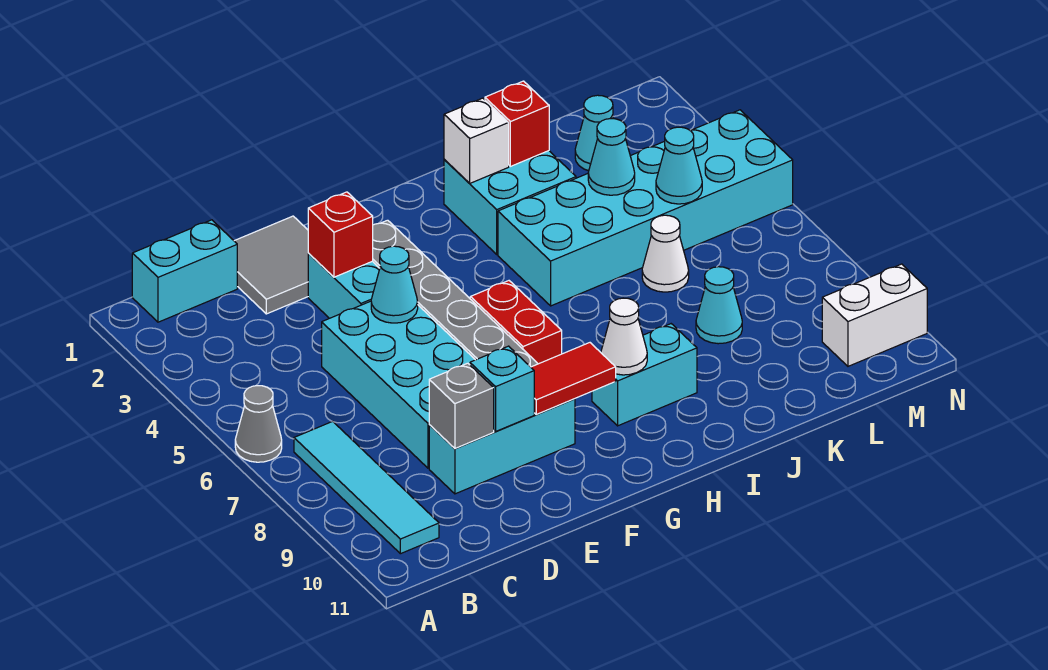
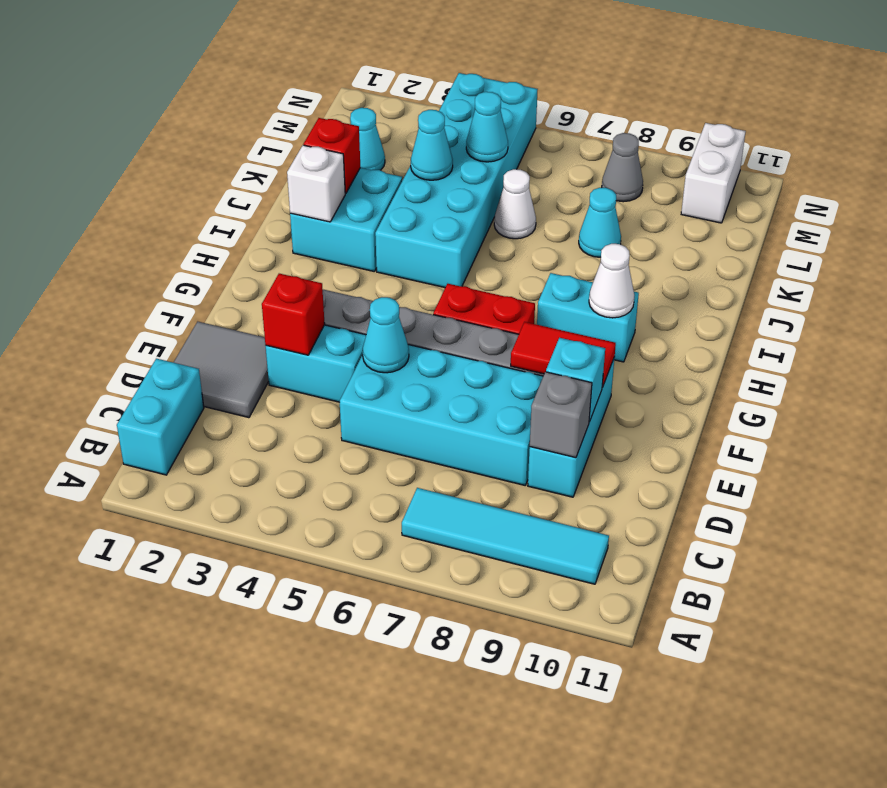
grey cone A6 level 1 -> grey cone M8 level 1
red tile F9:G9 level 2 -> red tile F8:F9 level 2
cyan brick H9:I9 level 1 -> cyan brick H8:H9 level 1

